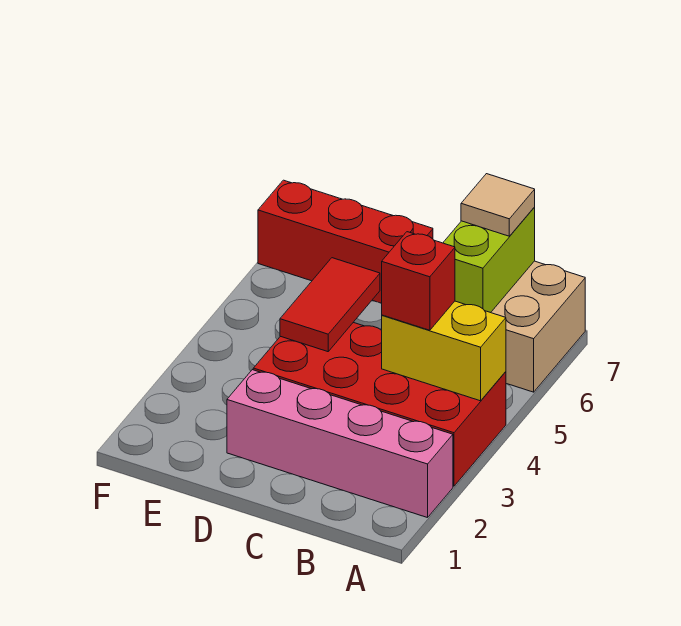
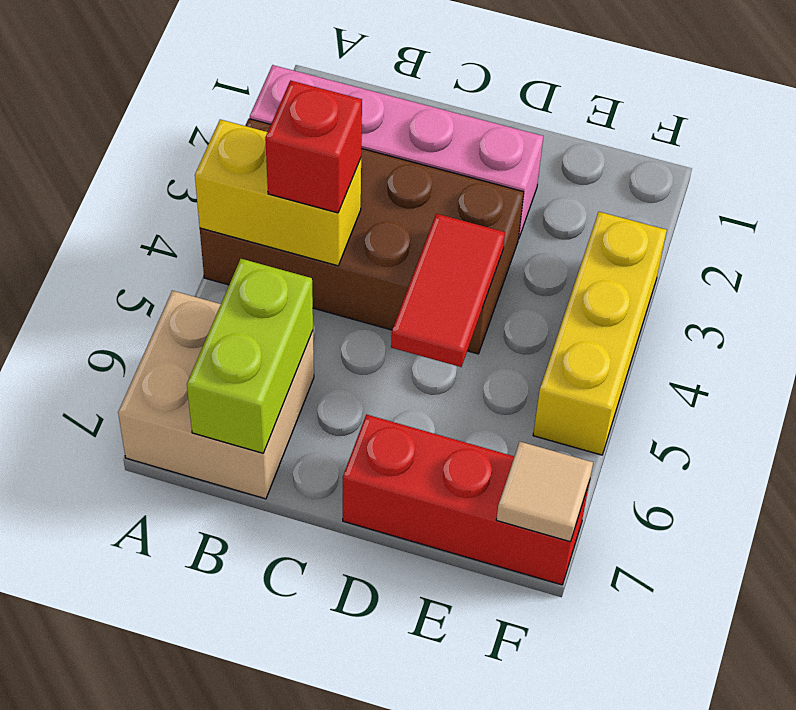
red brick A3:D4 level 1 -> brown brick A3:D4 level 1
tan tile B7 level 3 -> tan tile F7 level 2
none -> yellow brick F3:F5 level 1

